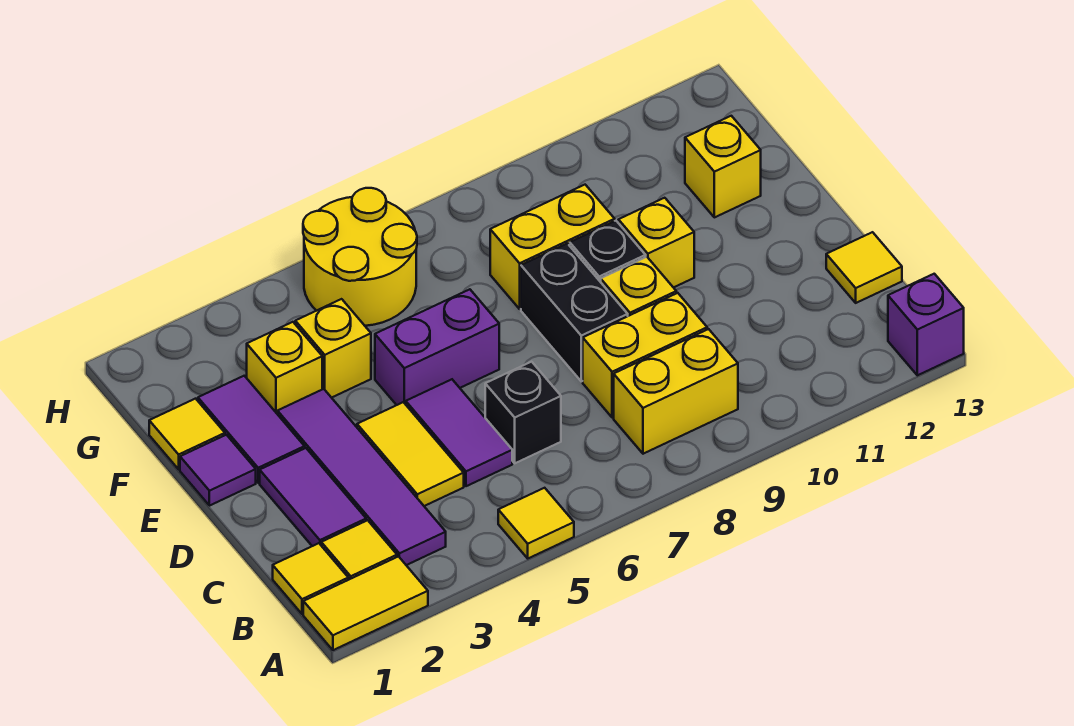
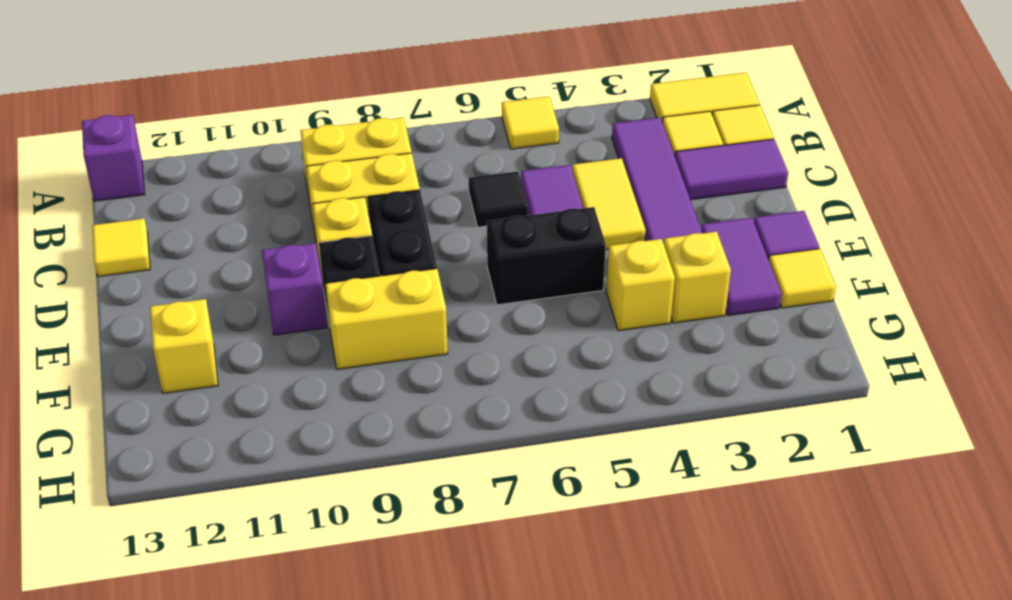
purple tile C2:D2 level 1 -> purple tile C1:C2 level 1
black brick C6 level 1 -> black tile C6 level 1
purple brick E5:E6 level 1 -> black brick E5:E6 level 1
yellow brick E10 level 1 -> purple brick E10 level 1
yellow round brick G5:H6 level 1 -> none

